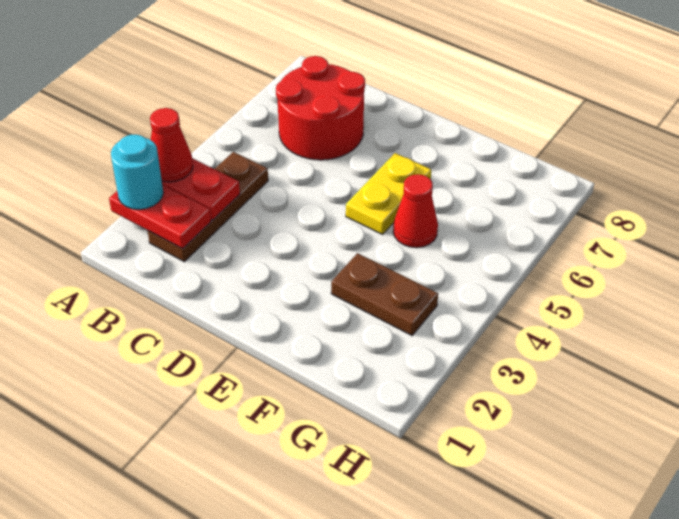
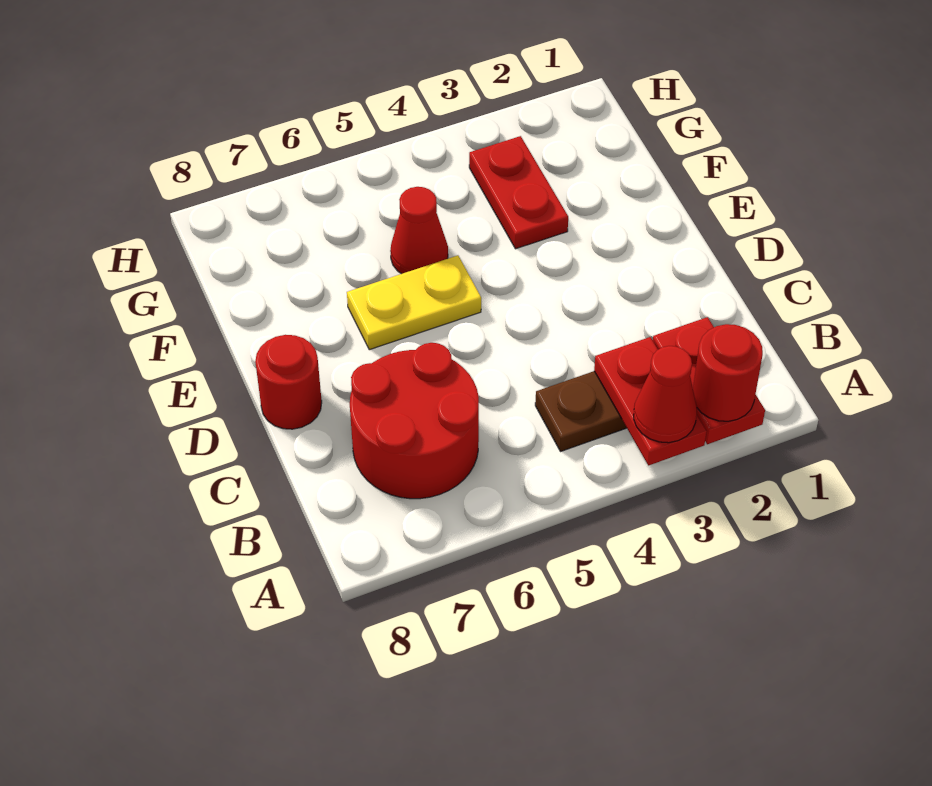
cyan round brick A2 level 3 -> red round brick A2 level 3
none -> red round brick D8 level 1
brown plate F3:G3 level 1 -> red plate F3:G3 level 1

